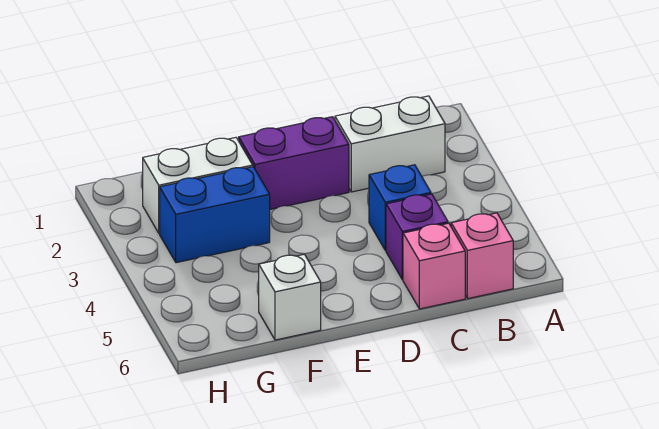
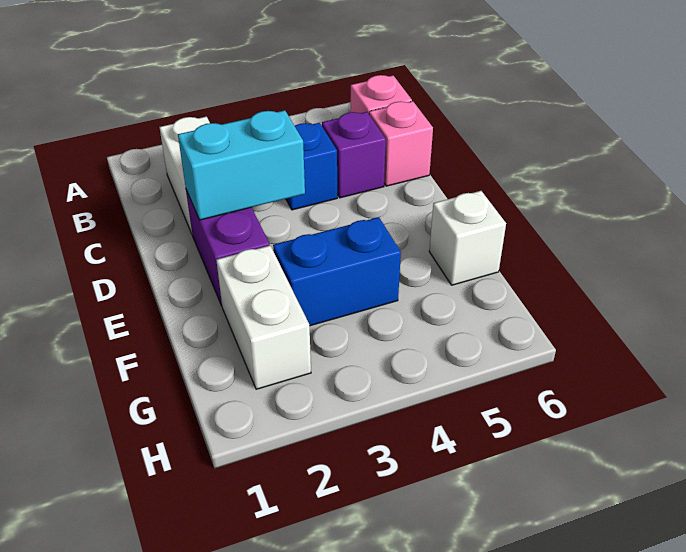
none -> cyan brick D2:D3 level 2
blue brick F3:G3 level 1 -> blue brick F3:F4 level 1

